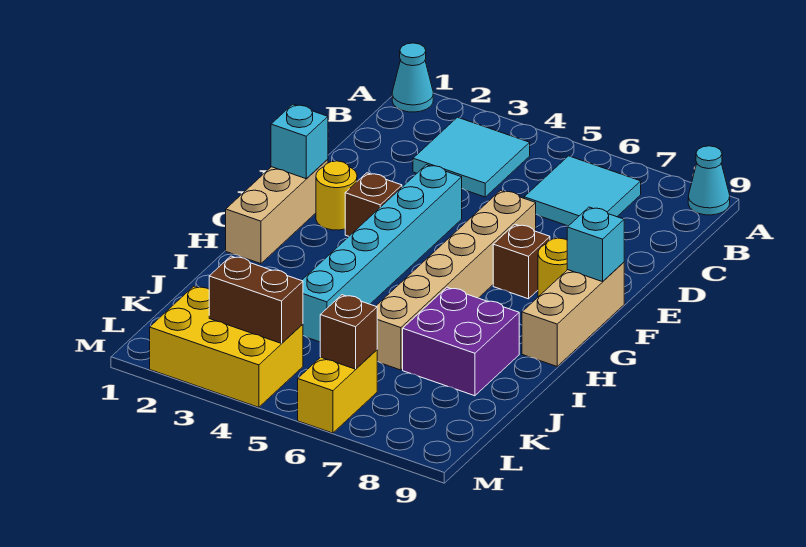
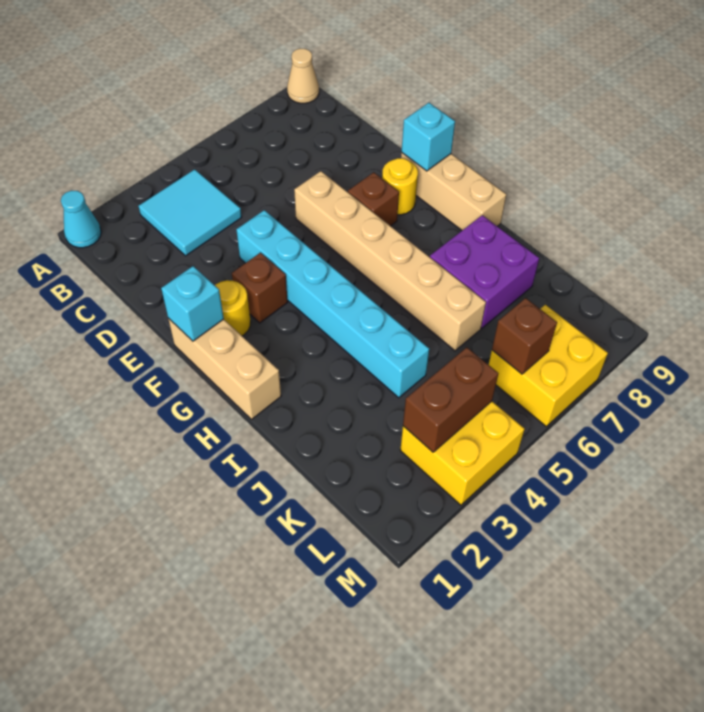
cyan cone A9 level 1 -> tan cone A9 level 1
cyan tile B6:C7 level 1 -> none
yellow brick L2:M4 level 1 -> yellow brick L3:M4 level 1
yellow brick L6:M6 level 1 -> yellow brick L6:M7 level 1

